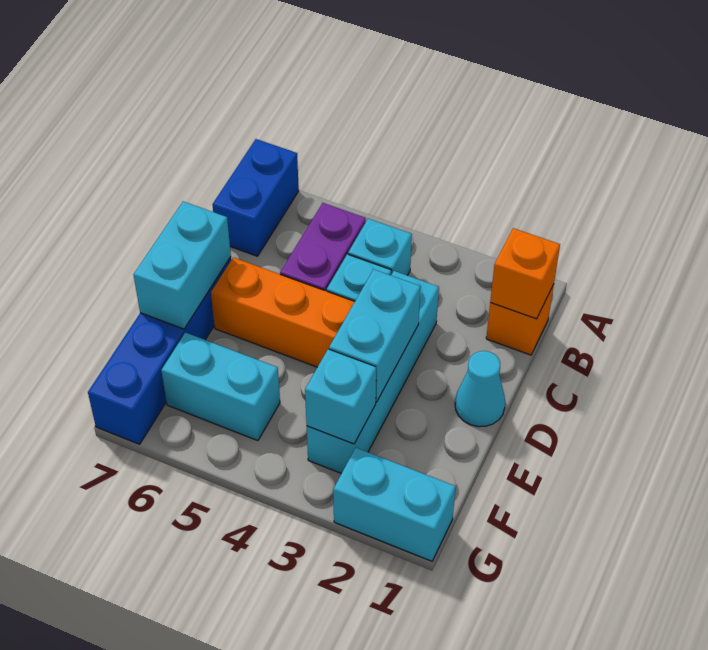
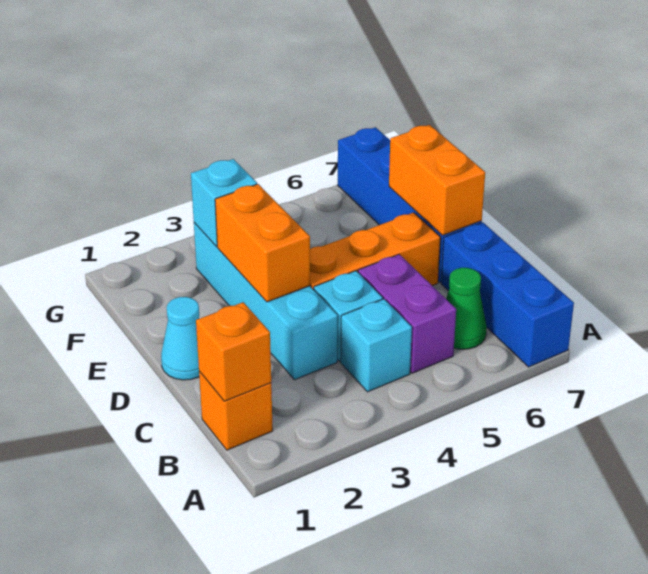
blue brick A7:B7 level 1 -> blue brick A7:C7 level 1
none -> green cone B6 level 1
cyan brick D3:E3 level 2 -> orange brick D3:E3 level 2
cyan brick D7:E7 level 2 -> orange brick D7:E7 level 2
cyan brick F5:F6 level 1 -> none
cyan brick G1:G2 level 1 -> none

